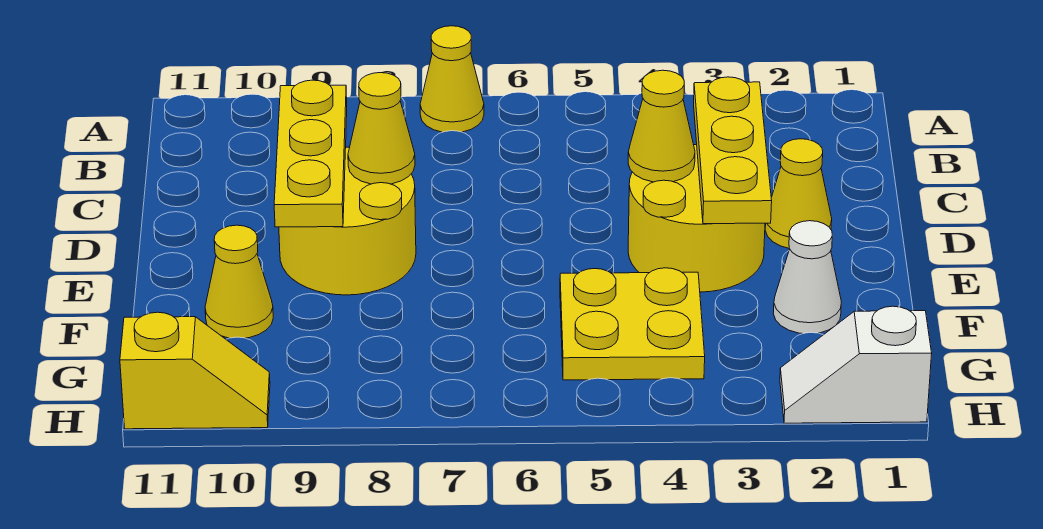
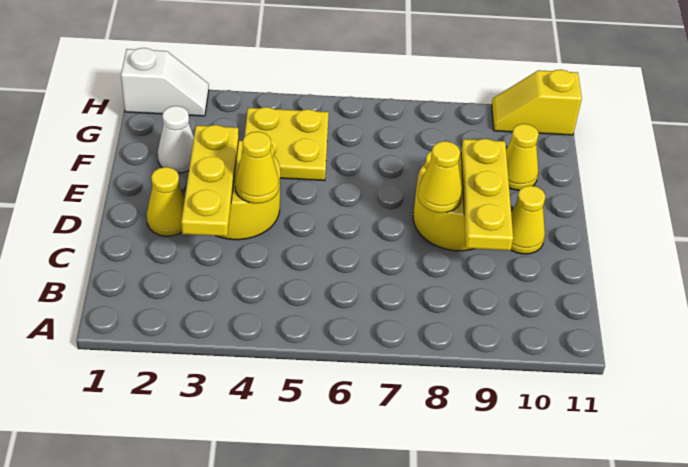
yellow cone A7 level 1 -> yellow cone D10 level 1

